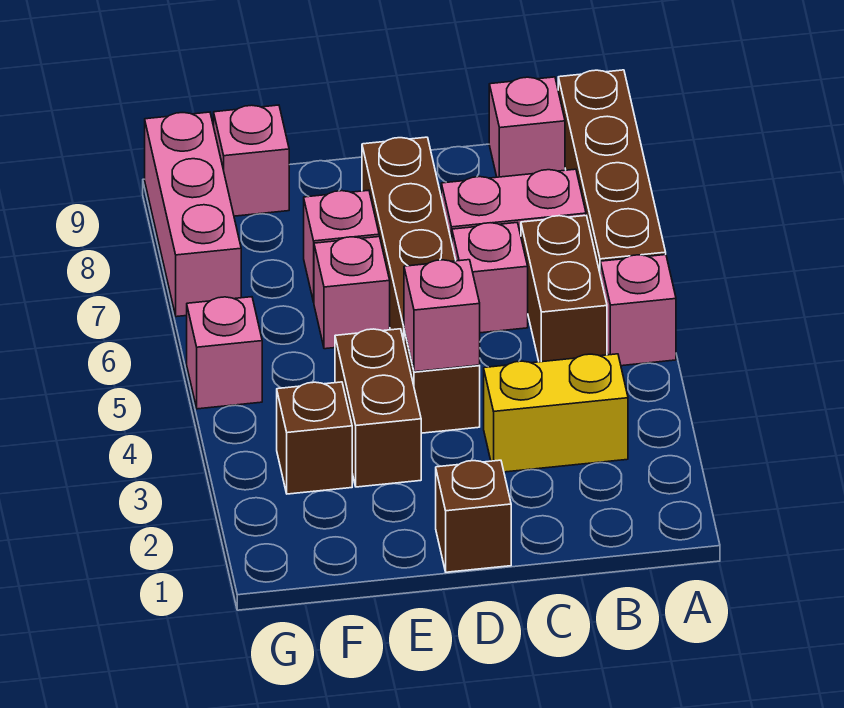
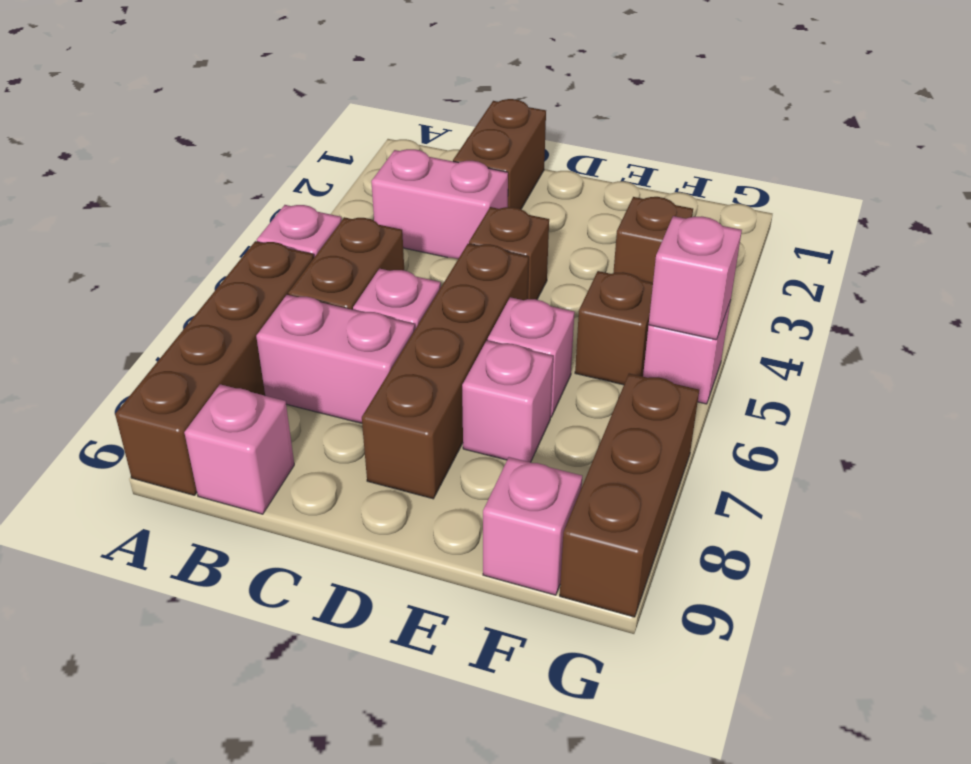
yellow brick B3:C3 level 1 -> pink brick B3:C3 level 1
brown brick D1 level 1 -> brown brick F5 level 1
pink brick D4 level 2 -> pink brick G5 level 2
brown brick E3:E4 level 1 -> brown brick C1:C2 level 1
pink brick G7:G9 level 1 -> brown brick G7:G9 level 1

